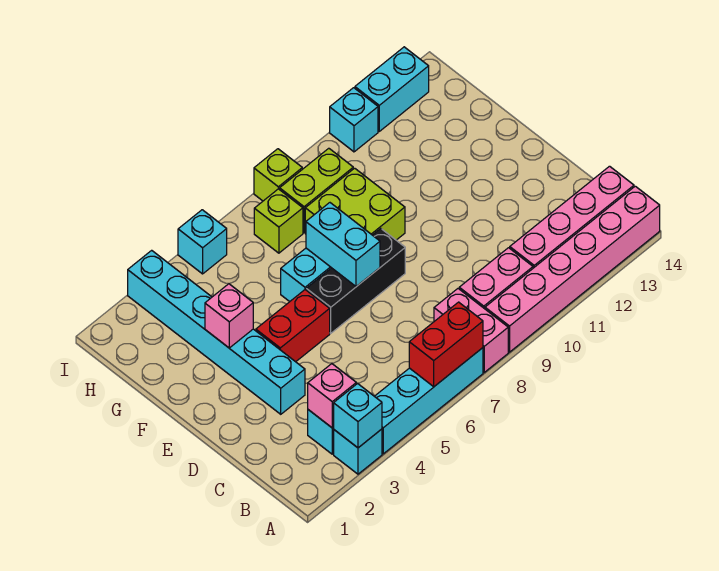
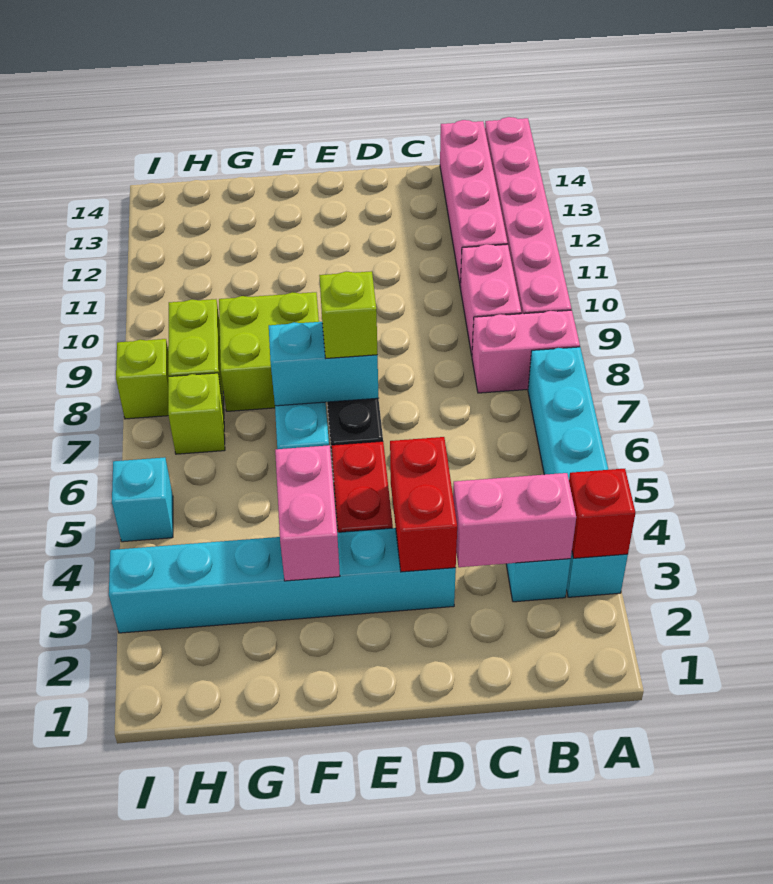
cyan brick A3 level 2 -> red brick A3 level 2
red brick A6:A7 level 2 -> red brick D3:D4 level 2
pink brick B3 level 2 -> pink brick B3:C3 level 2
none -> lime brick E7 level 3
pink brick F3 level 2 -> pink brick F3:F4 level 2
cyan brick I11 level 1 -> none
cyan brick I12:I13 level 1 -> none

